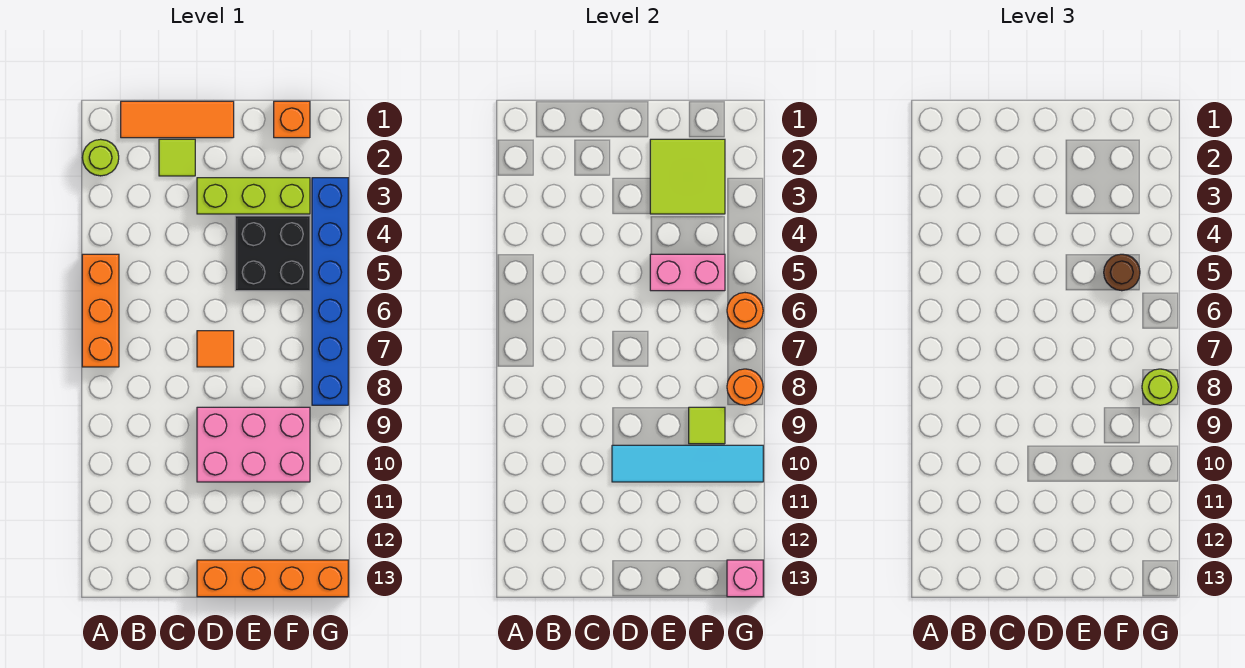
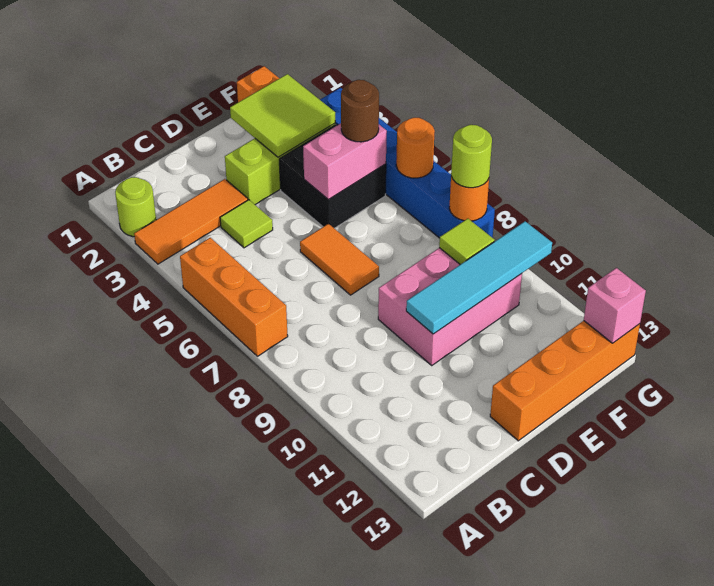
orange tile B1:D1 level 1 -> orange tile A3:C3 level 1
lime tile C2 level 1 -> lime tile C4 level 1
orange tile D7 level 1 -> orange tile D6:D7 level 1

